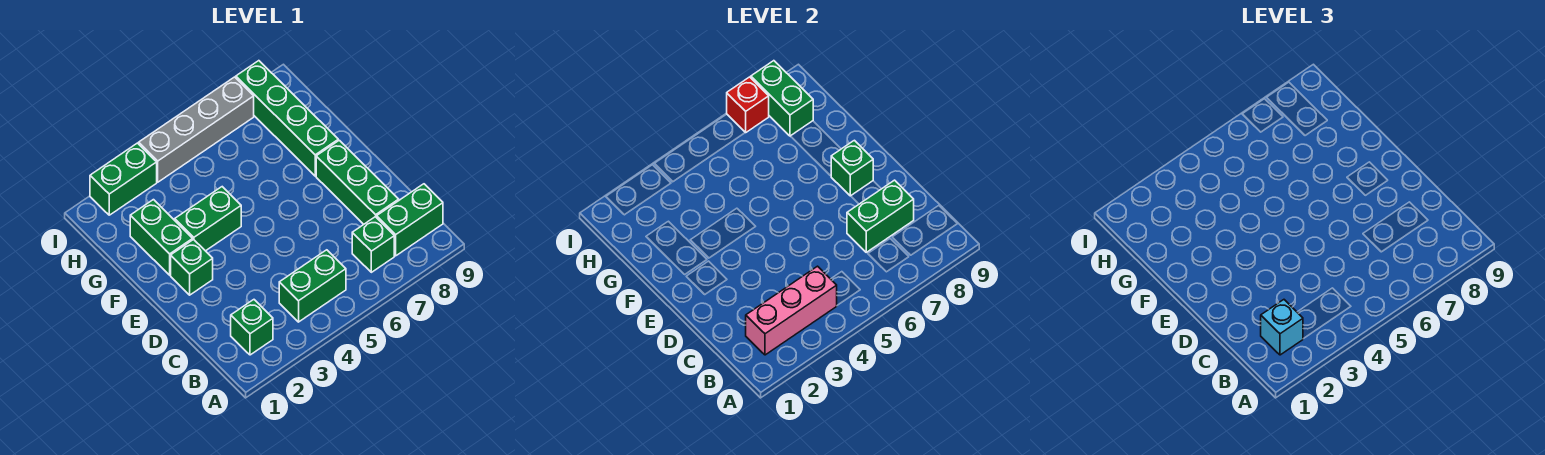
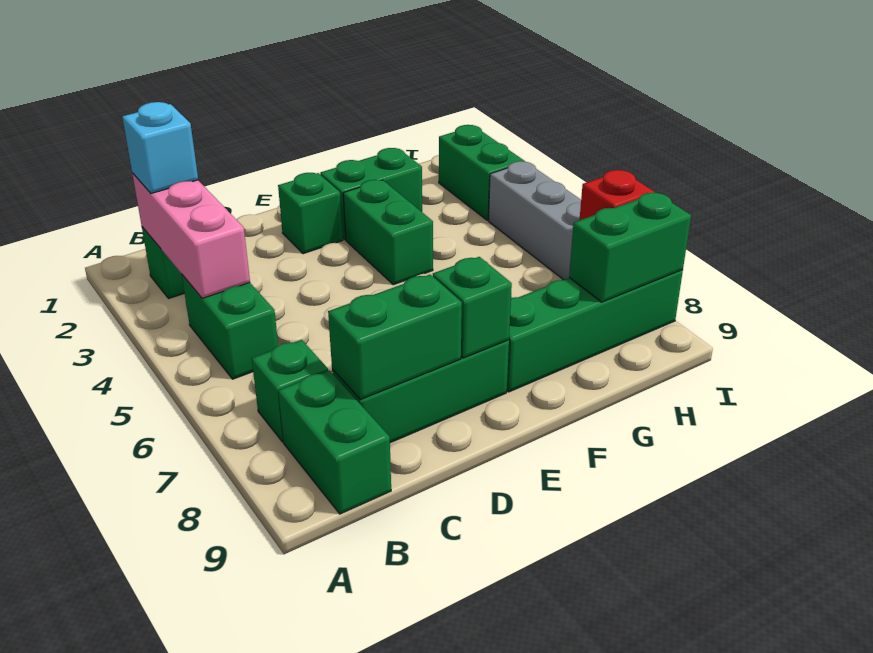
green brick C7:C8 level 2 -> green brick C8:D8 level 2

